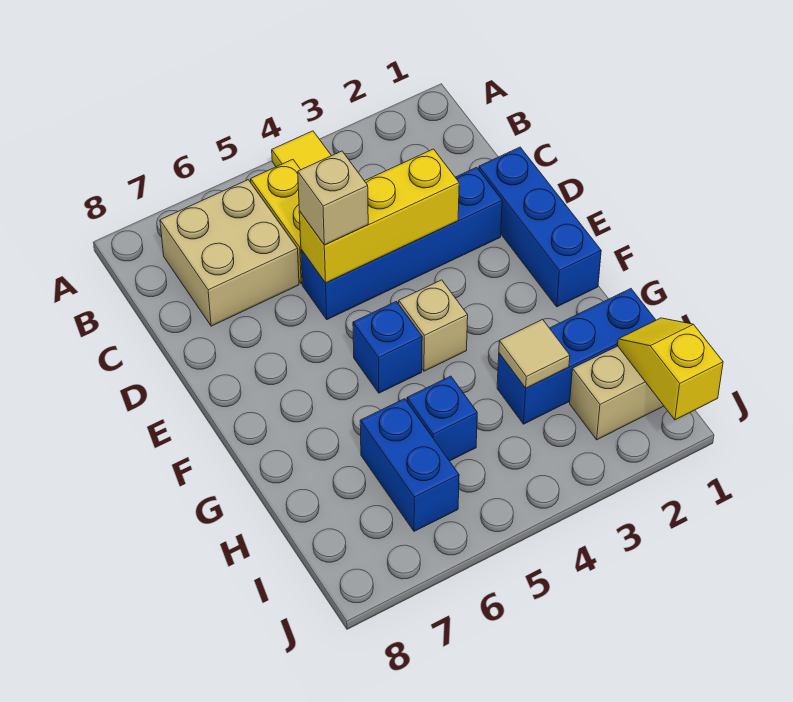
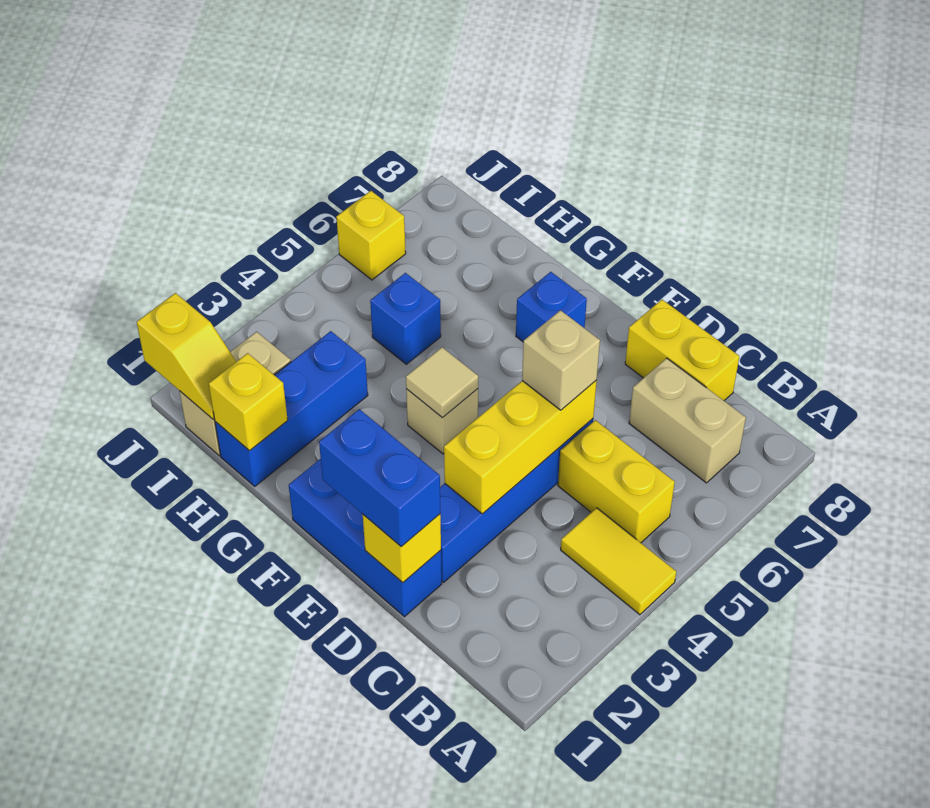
tan brick B6:C7 level 1 -> tan brick B7:C7 level 1
none -> yellow brick C8:D8 level 1
none -> yellow brick D1 level 2
blue brick F5 level 1 -> blue brick F7 level 1
none -> yellow brick H1 level 2
tan tile H3 level 2 -> tan tile F4 level 2
blue brick H6:I6 level 1 -> blue brick D1:E1 level 3
none -> yellow brick J6 level 1

